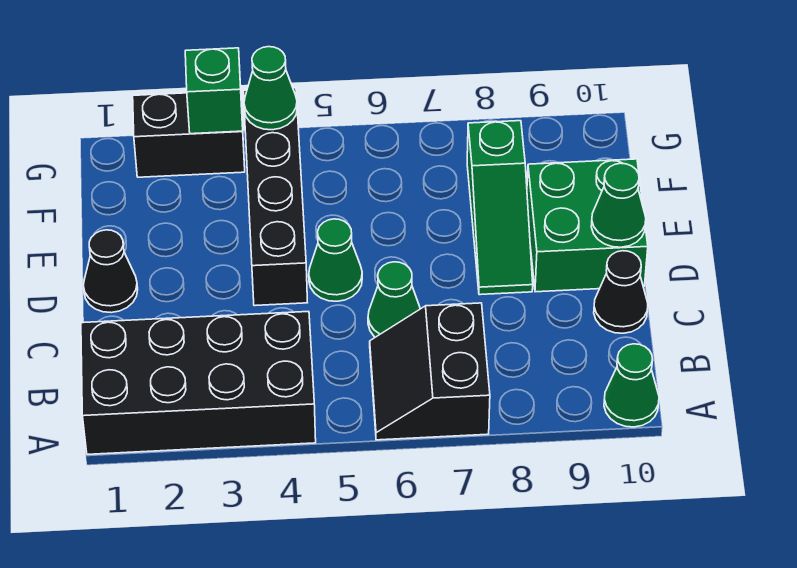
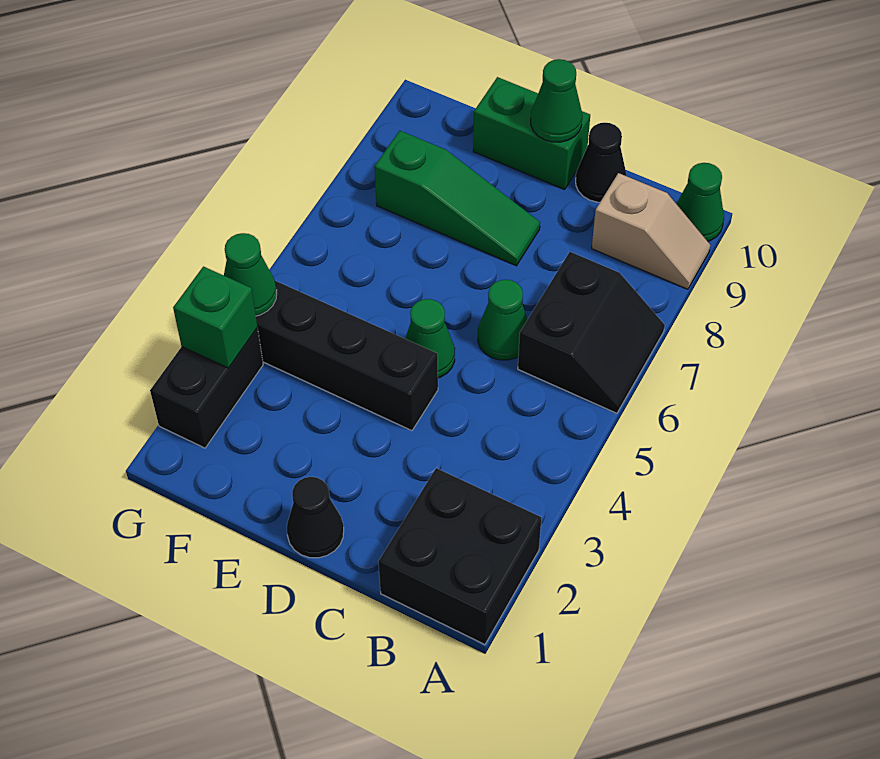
black brick A1:B4 level 1 -> black brick A1:B2 level 1
black slope A6:B7 level 1 top 7 -> black slope A6:B7 level 1 top B
none -> tan slope A9:B9 level 1 top B
green brick D9:E10 level 1 -> green brick D10:E10 level 1

